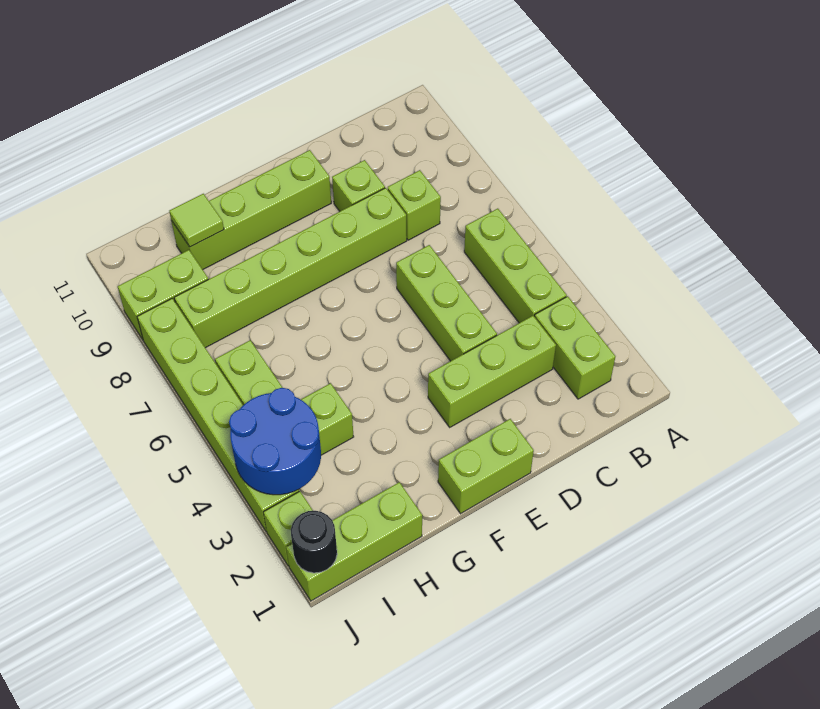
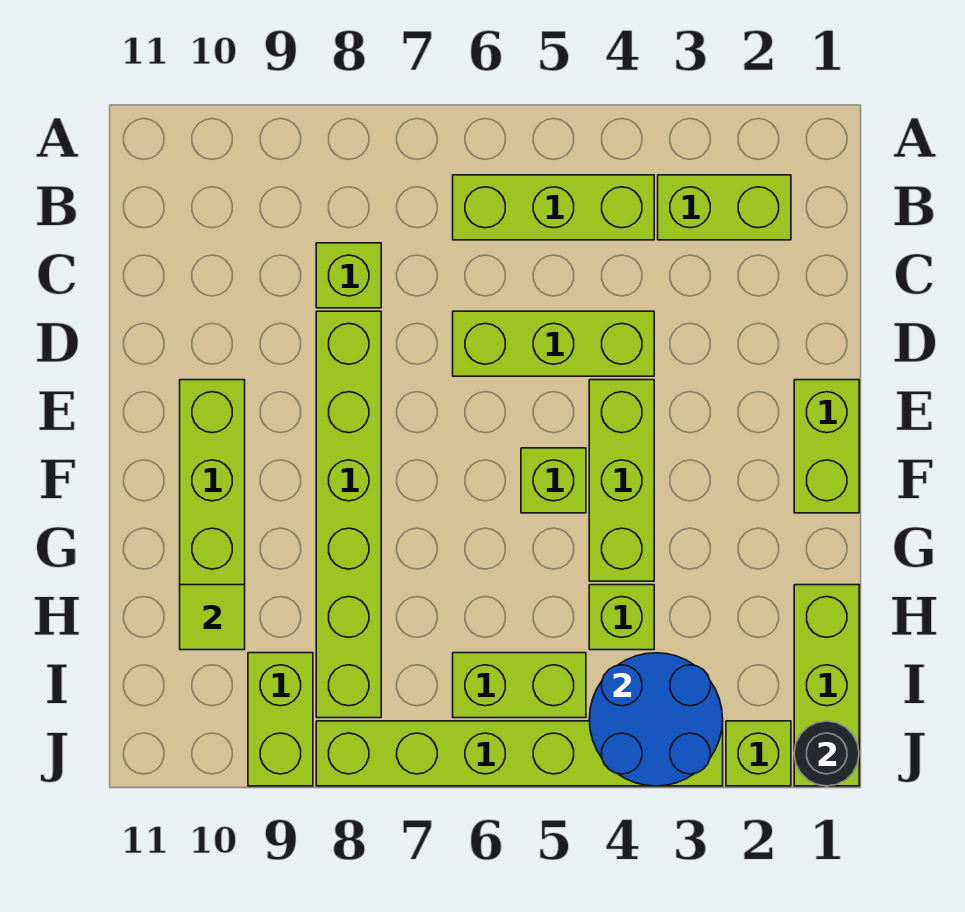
lime brick C3:E3 level 1 -> lime brick E4:G4 level 1
lime brick D9 level 1 -> lime brick F5 level 1

